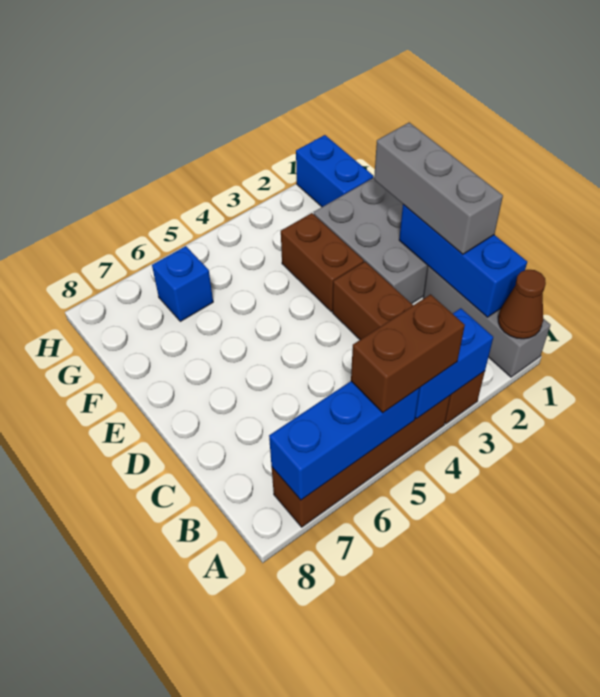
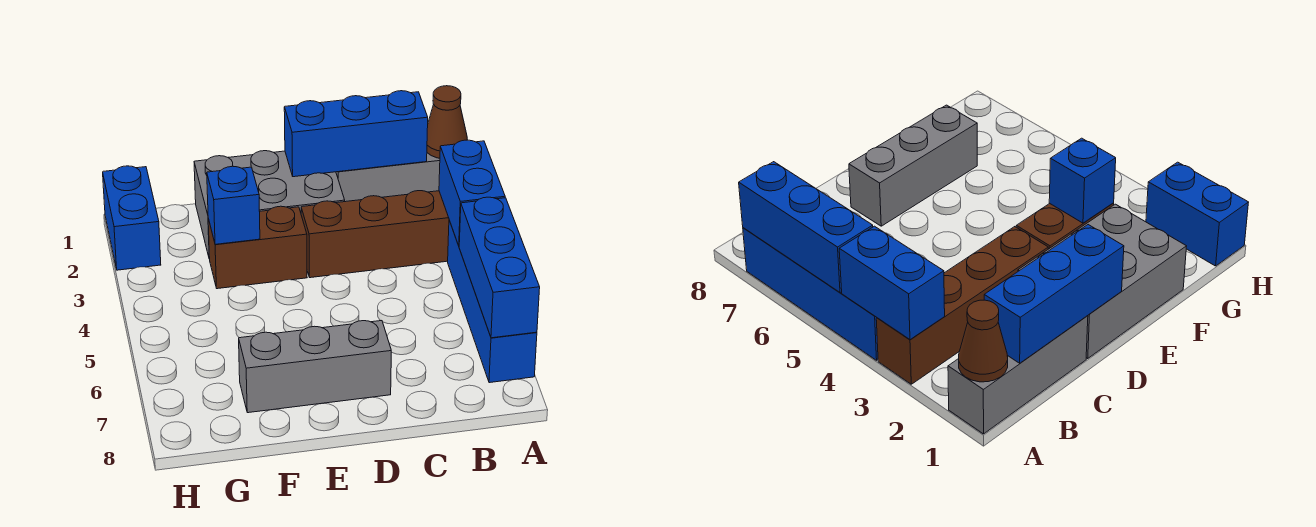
brown brick A4:A7 level 1 -> blue brick A4:A7 level 1
brown brick A4:A5 level 3 -> none
grey brick C1:E1 level 3 -> grey brick D7:F7 level 1
blue brick G1:H1 level 1 -> blue brick H1:H2 level 1
blue brick G6 level 1 -> blue brick F3 level 2

